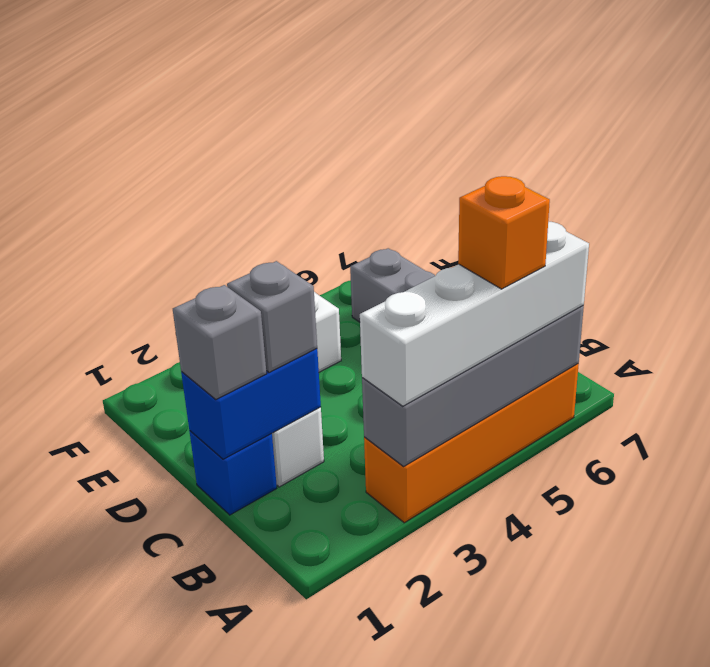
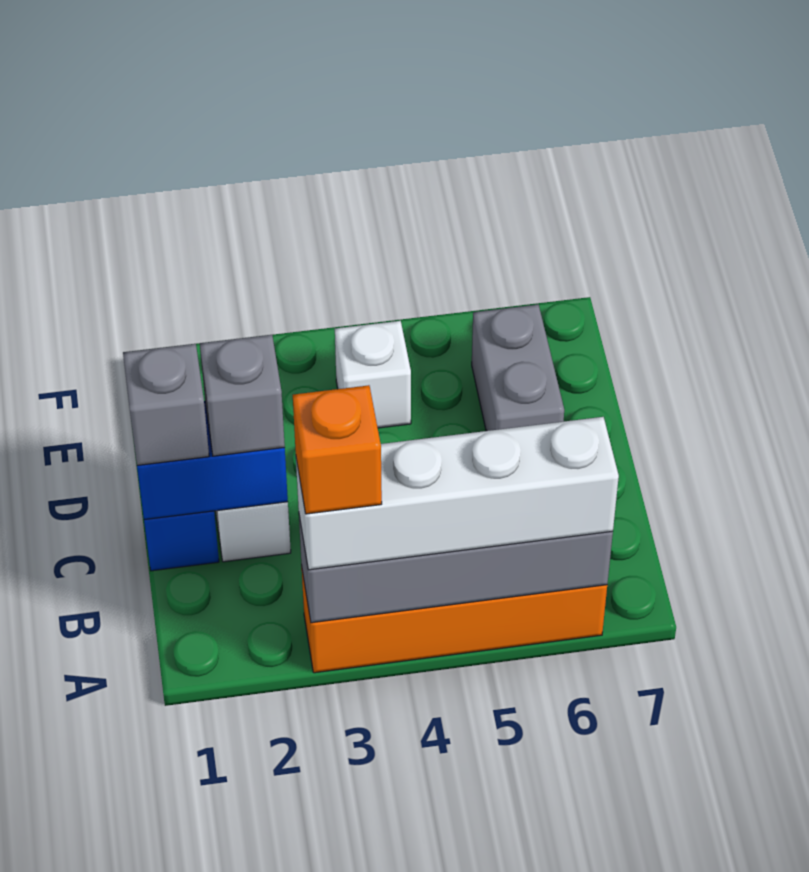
orange brick A5 level 4 -> orange brick A3 level 4

